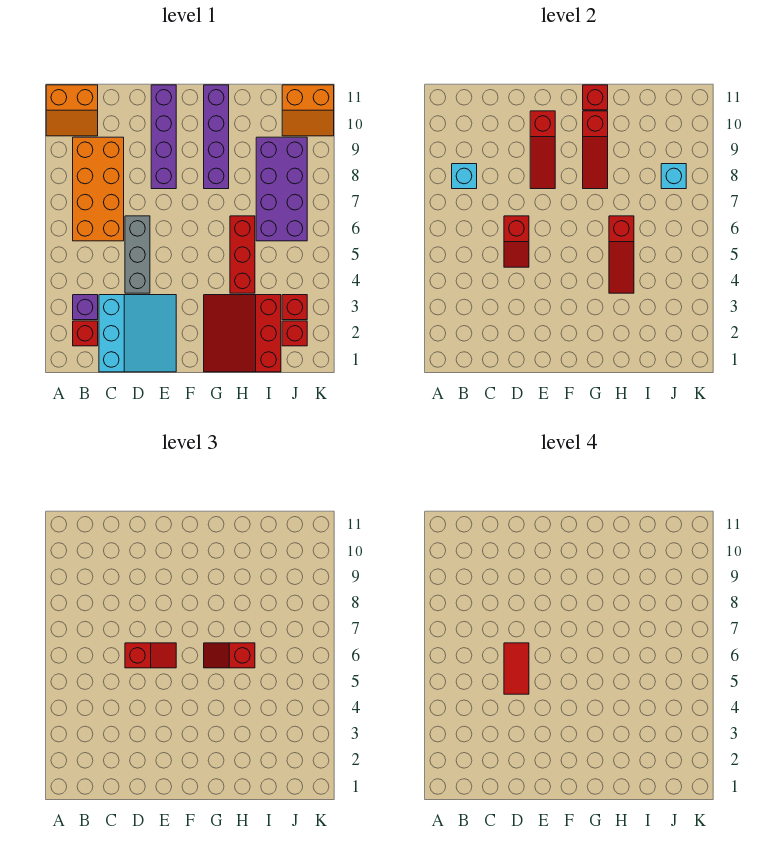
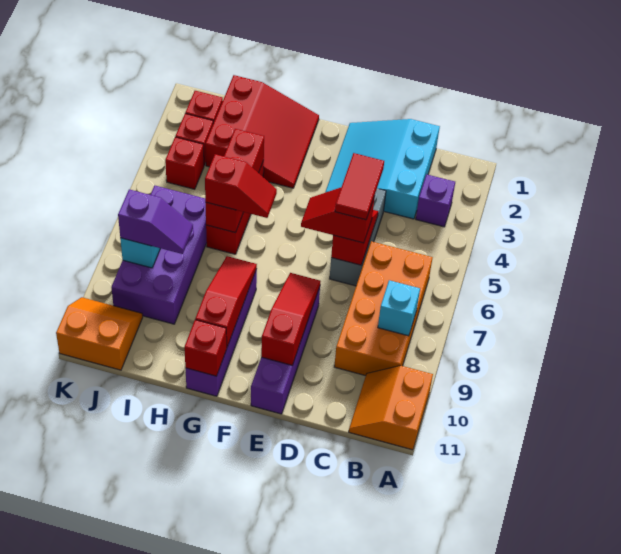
orange slope A10:B11 level 1 top 11 -> orange slope A10:B11 level 1 top A
red brick B2 level 1 -> red brick J4 level 1
red slope H4:H6 level 2 top 6 -> red brick H4:H6 level 2
none -> purple slope I8:J8 level 3 top J

